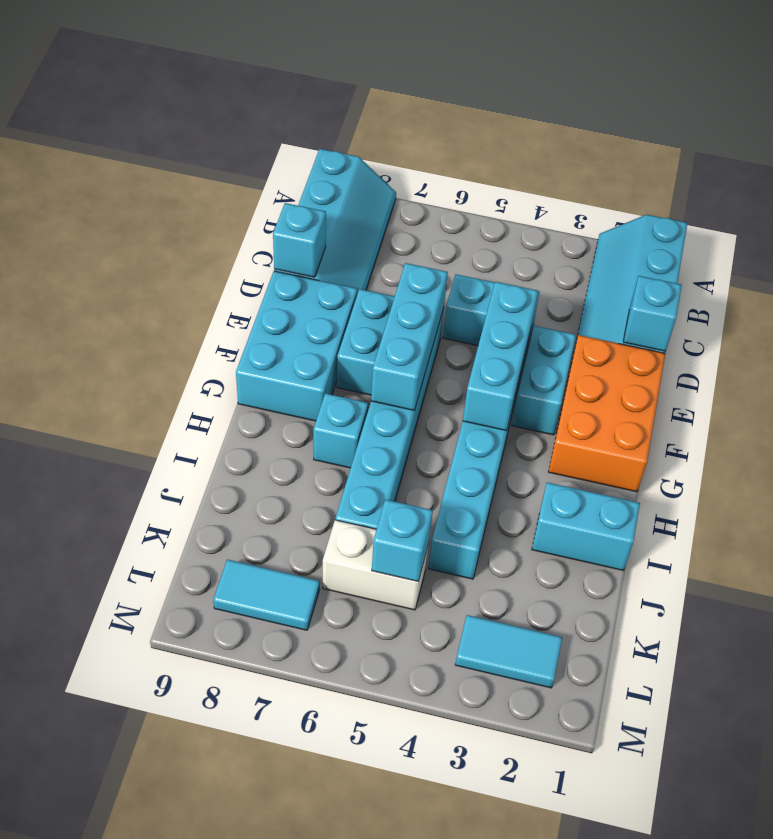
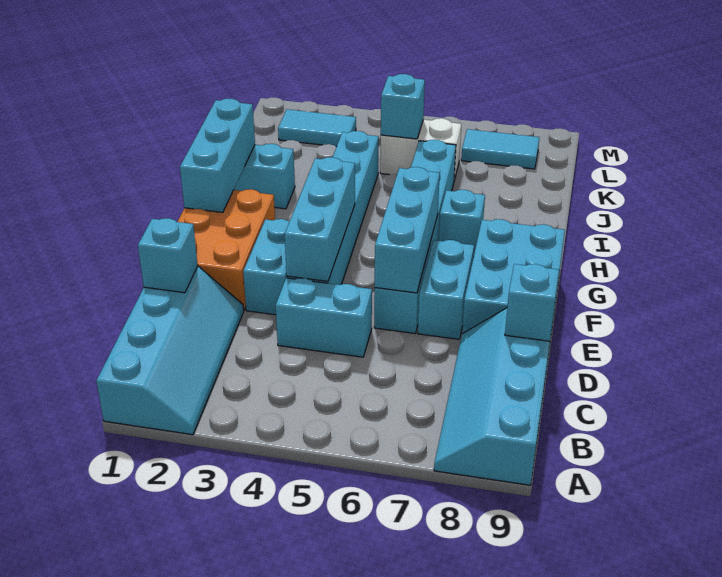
none -> cyan brick G1:I1 level 2

